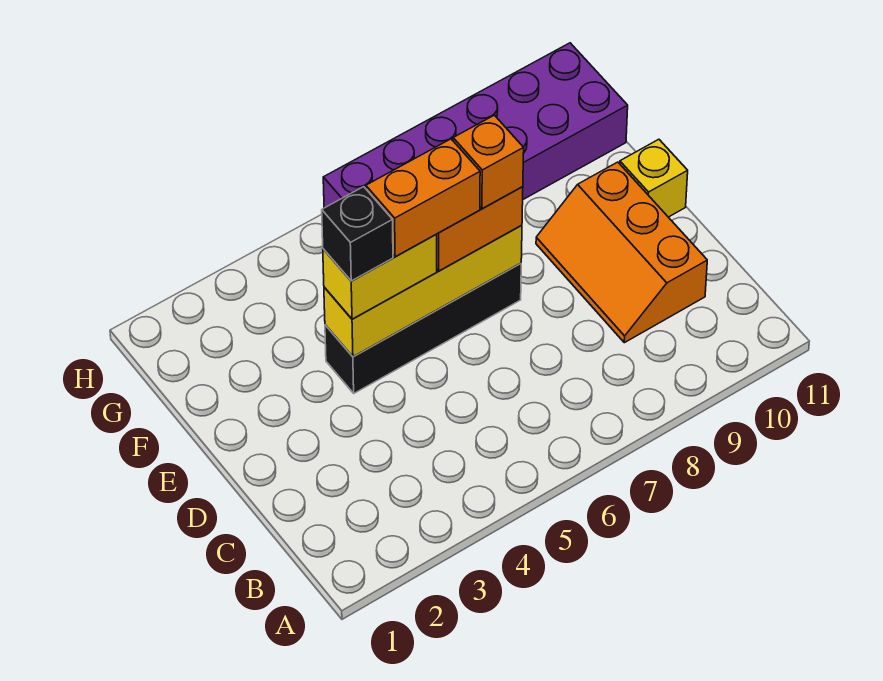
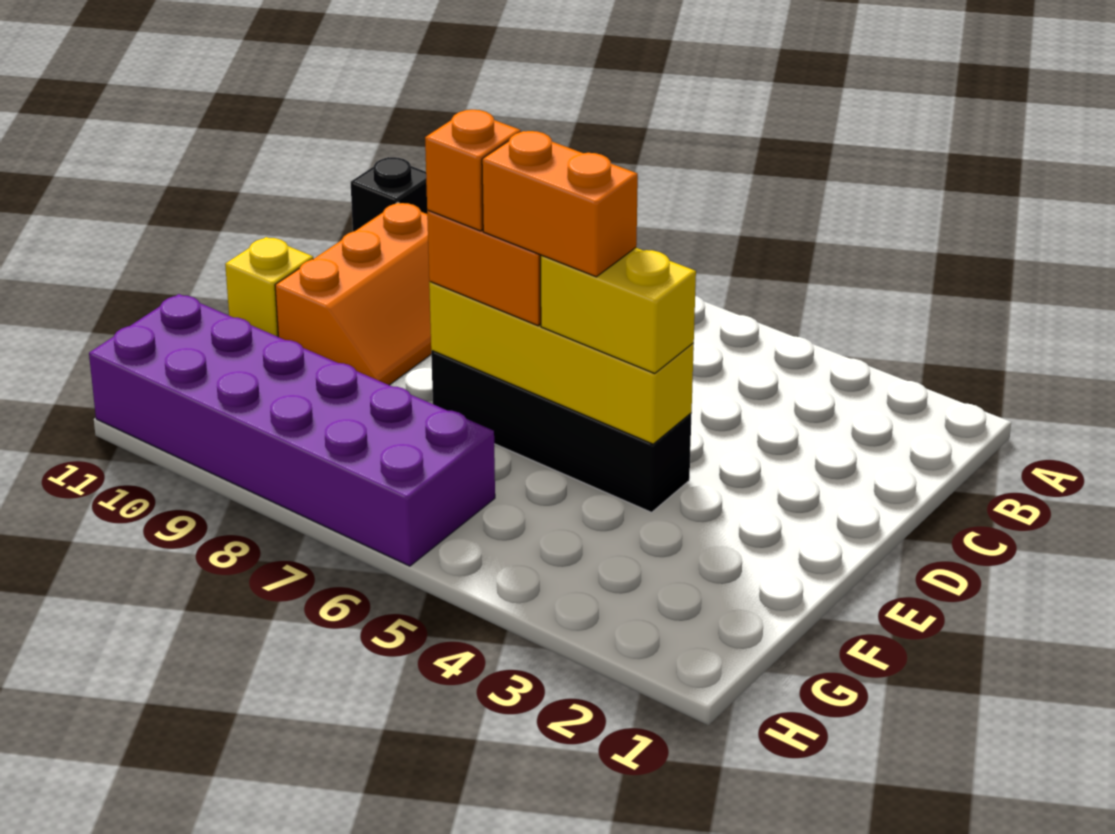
black brick E4 level 4 -> black brick B11 level 1

